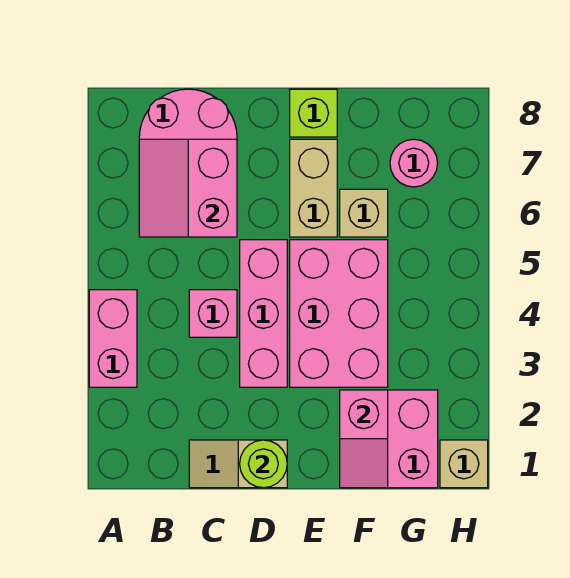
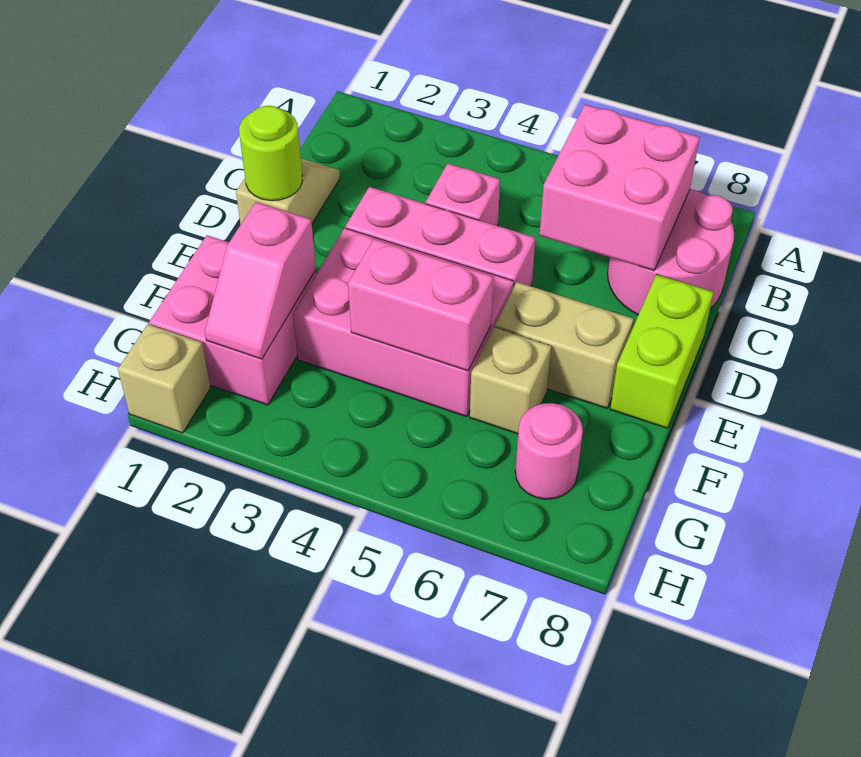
pink brick A3:A4 level 1 -> pink brick F4:F5 level 2
pink slope B6:C7 level 2 top C -> pink brick B6:C7 level 2
lime brick E8 level 1 -> lime brick D8:E8 level 1
pink slope F1:F2 level 2 top 2 -> pink slope F2:G2 level 2 top F

